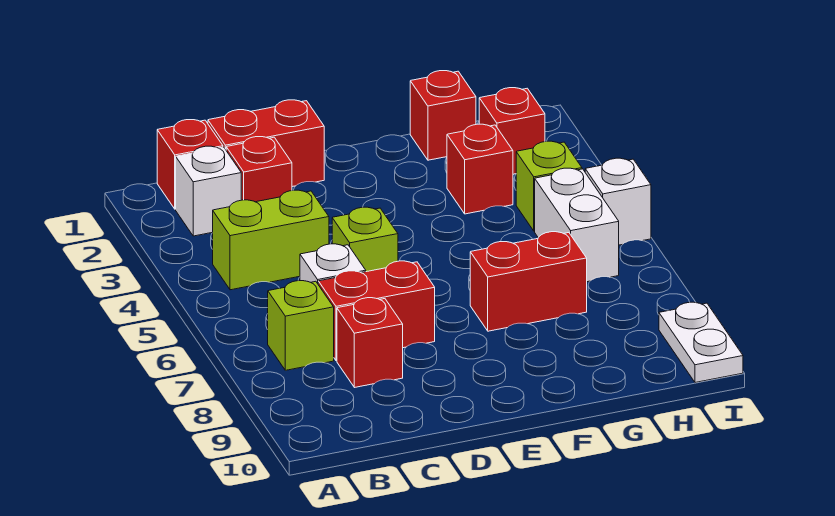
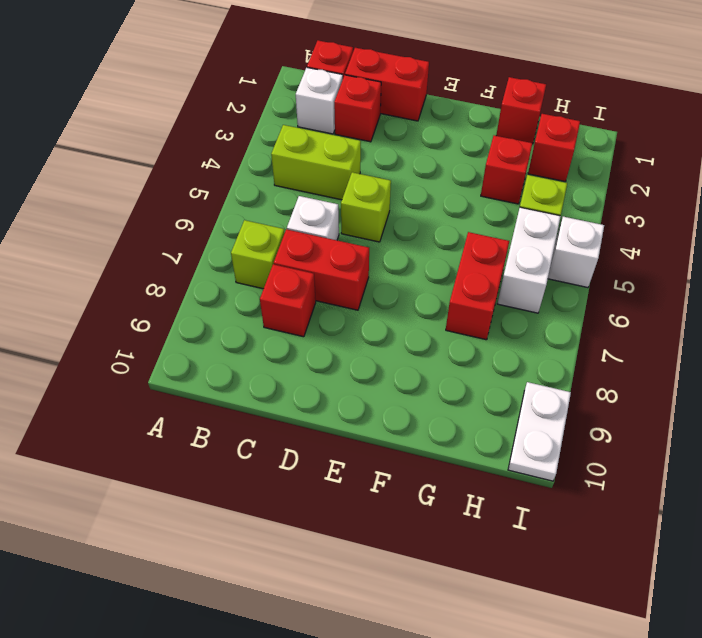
red brick F7:G7 level 1 -> red brick G6:G7 level 1

